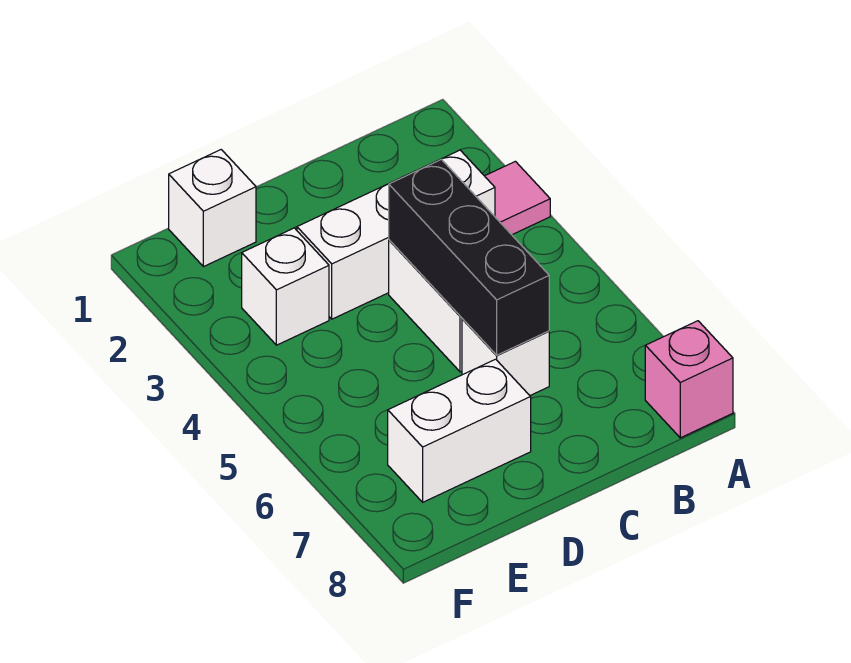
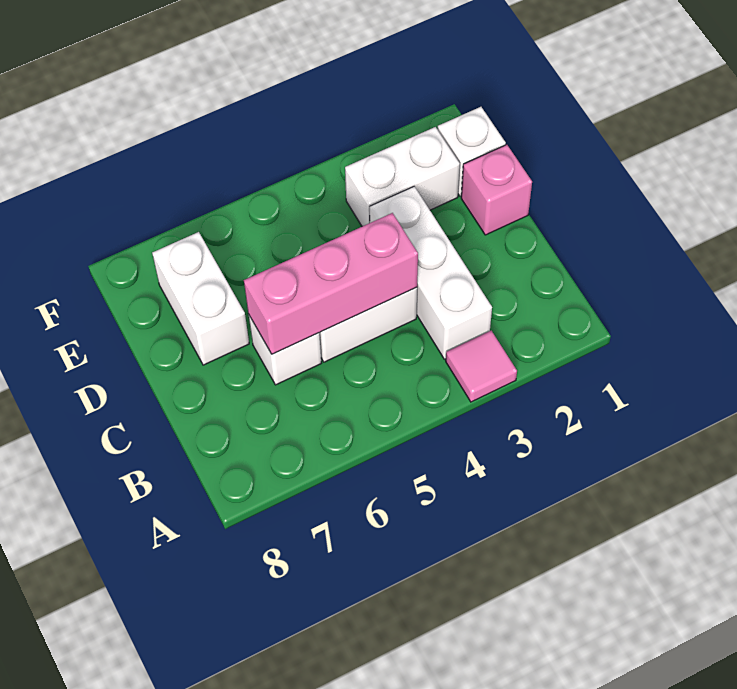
pink brick A8 level 1 -> pink brick D1 level 1
black brick C4:C6 level 2 -> pink brick C4:C6 level 2
white brick E3 level 1 -> white brick E2:E3 level 1

